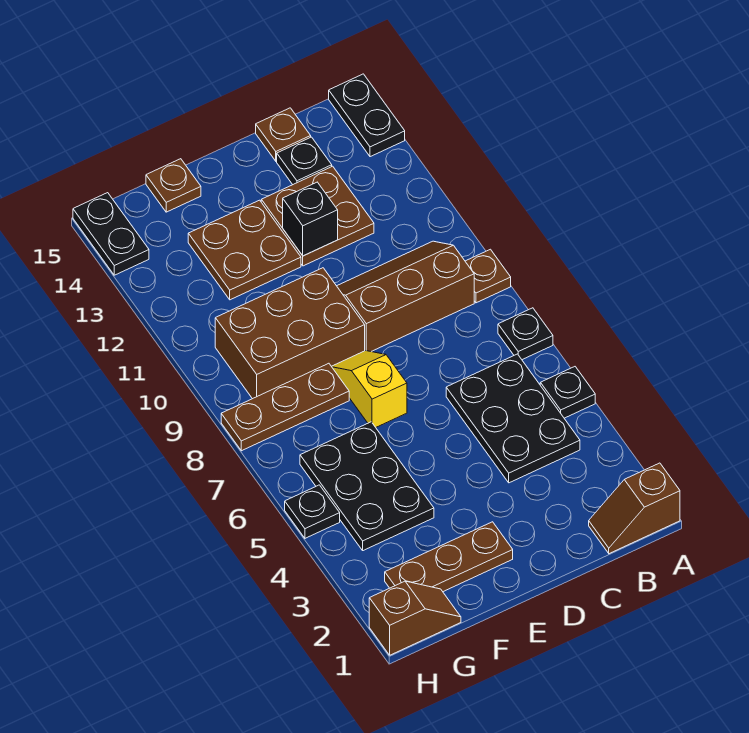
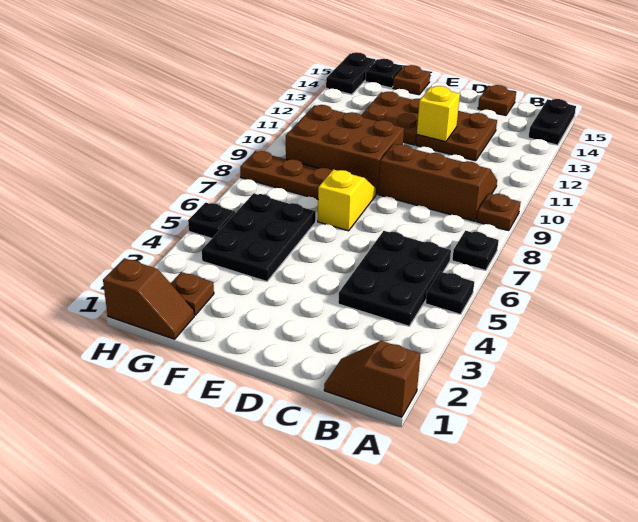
black plate C14 level 1 -> black plate G15 level 1
black brick D12 level 2 -> yellow brick D12 level 2
brown plate E2:G2 level 1 -> brown plate G2 level 1

